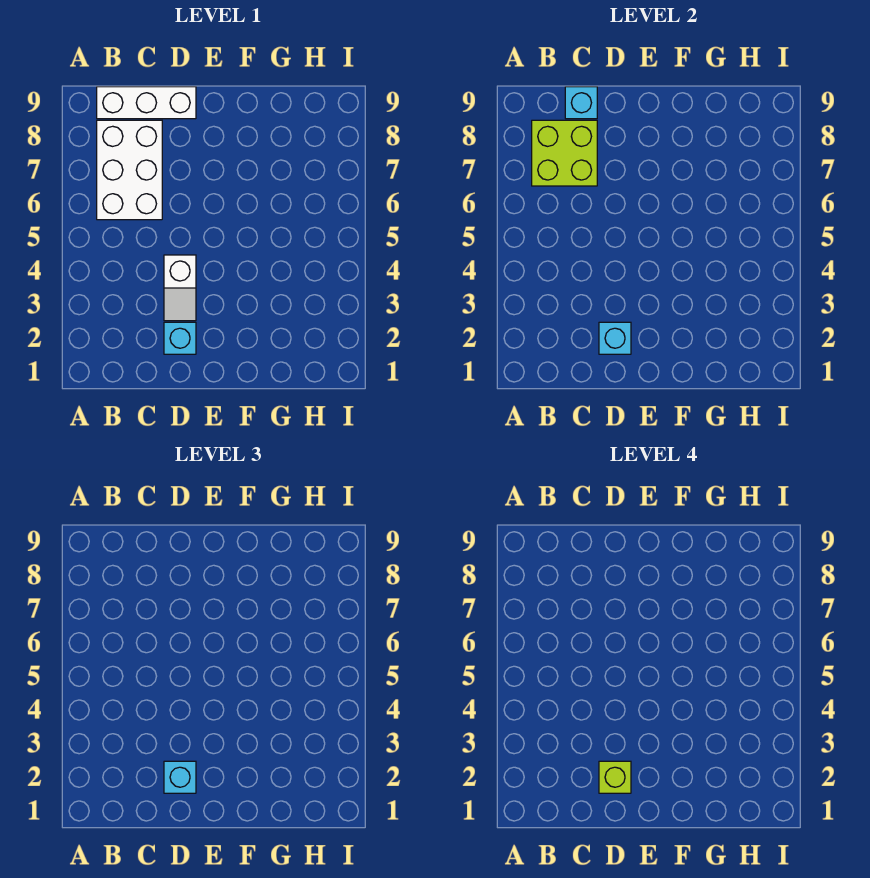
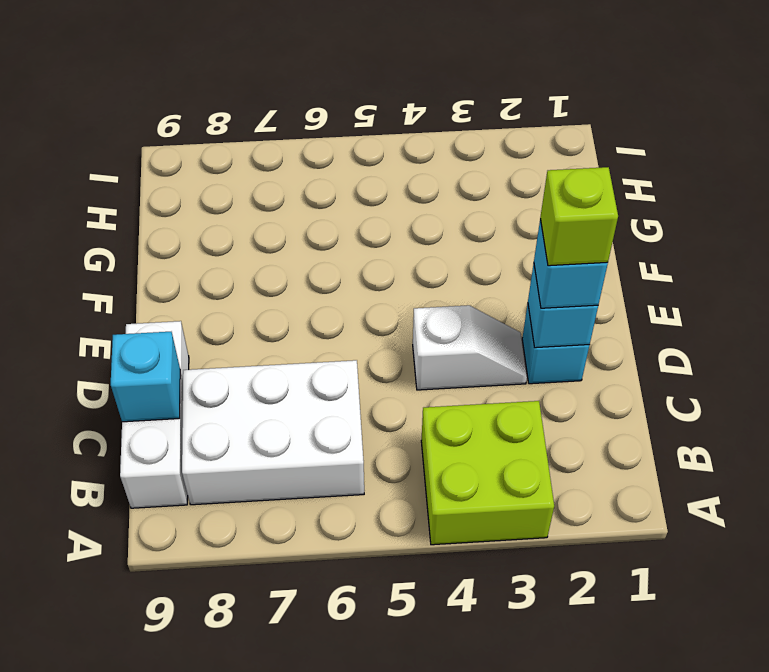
lime brick B7:C8 level 2 -> lime brick A3:B4 level 1

